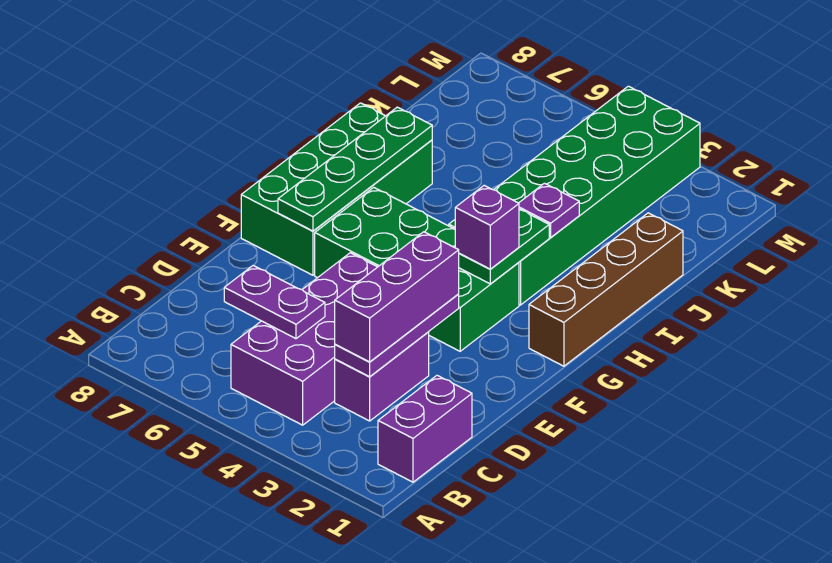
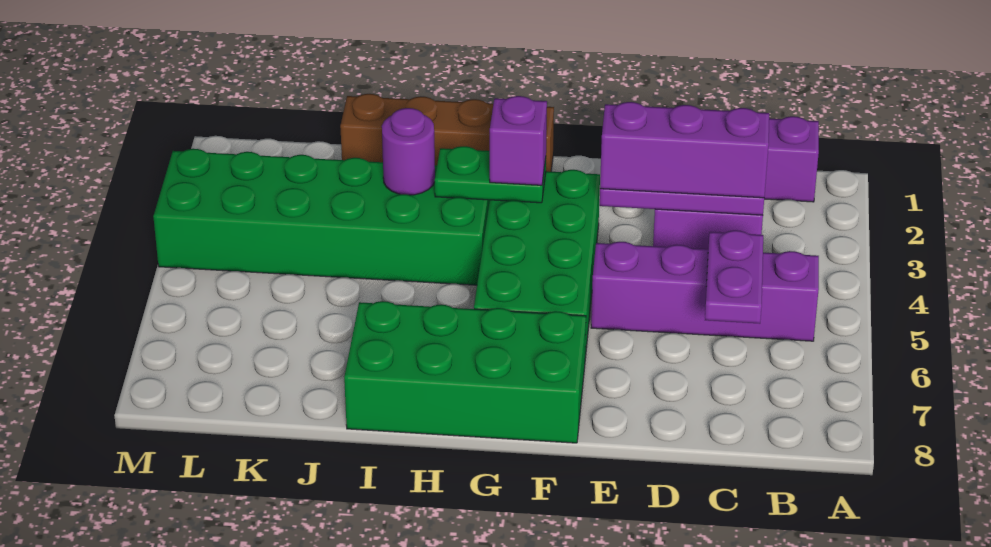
purple brick B4:E5 level 1 -> purple brick B5:E5 level 1
green plate F7:I7 level 2 -> none
purple plate I3 level 2 -> purple round brick I3 level 2

